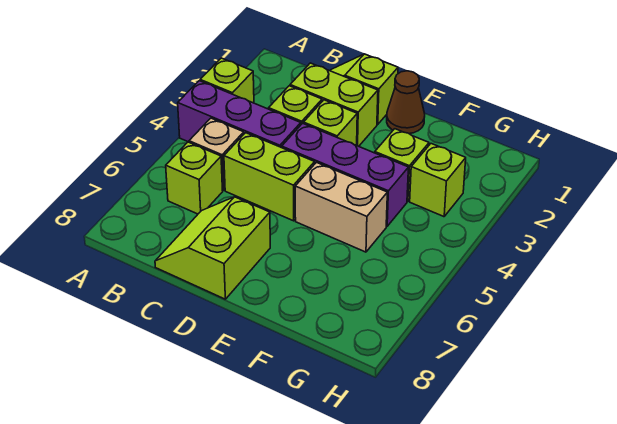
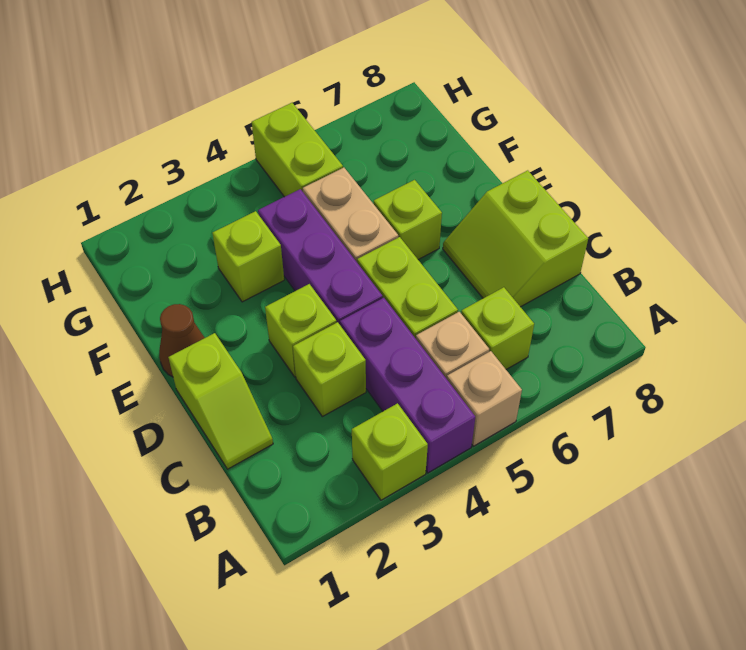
none -> tan brick A5 level 1
lime brick C2:D2 level 1 -> lime brick G5:H5 level 1
lime slope C7:D8 level 1 top D -> lime slope C7:D8 level 1 top 8
lime brick G3 level 1 -> lime brick E6 level 1

